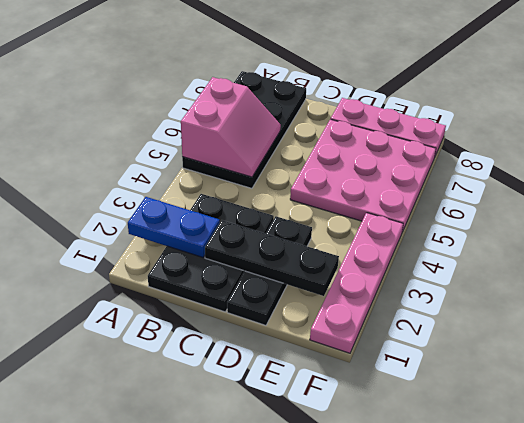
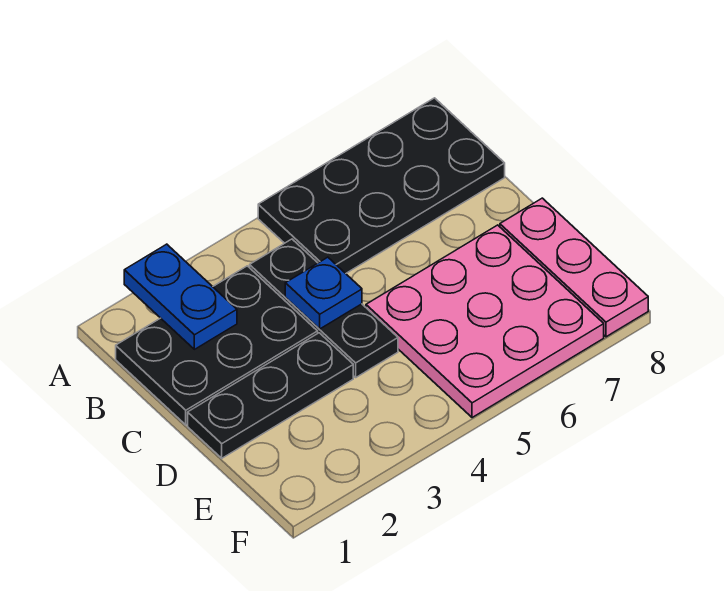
pink slope A5:B6 level 2 top A -> none
black plate C2:E2 level 2 -> black plate B4:D4 level 1
none -> blue plate C4 level 2
pink plate F1:F4 level 1 -> none

